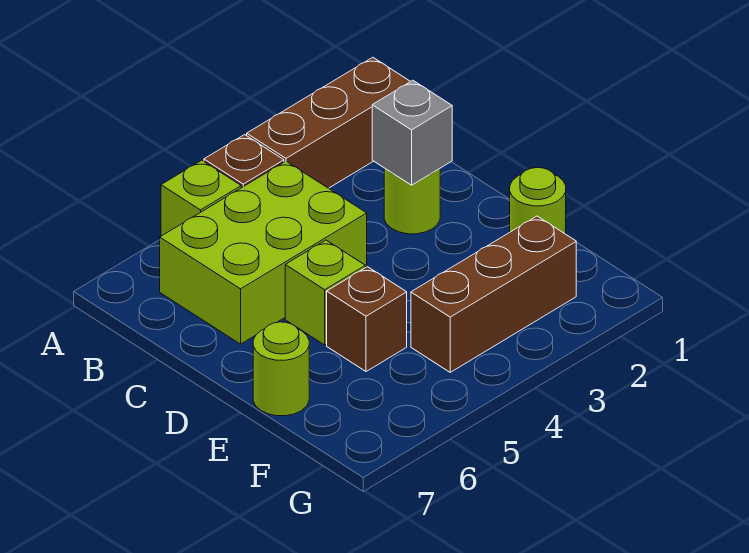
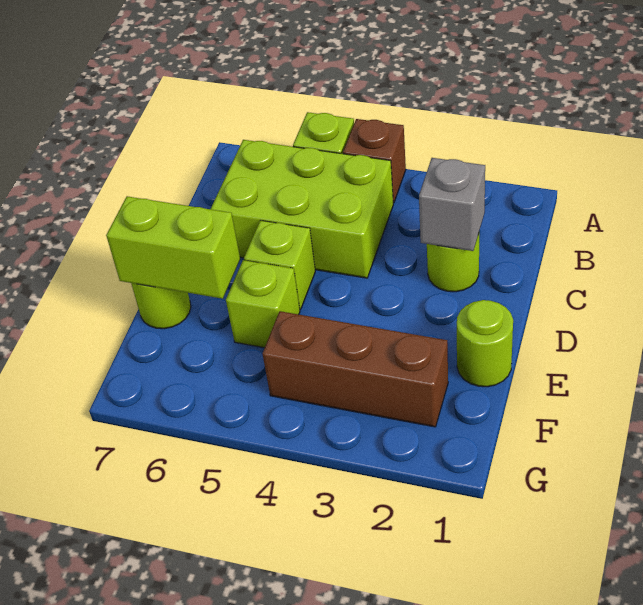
brown brick A1:A3 level 1 -> none
brown brick E5 level 1 -> lime brick E5 level 1
none -> lime brick E6:E7 level 2

